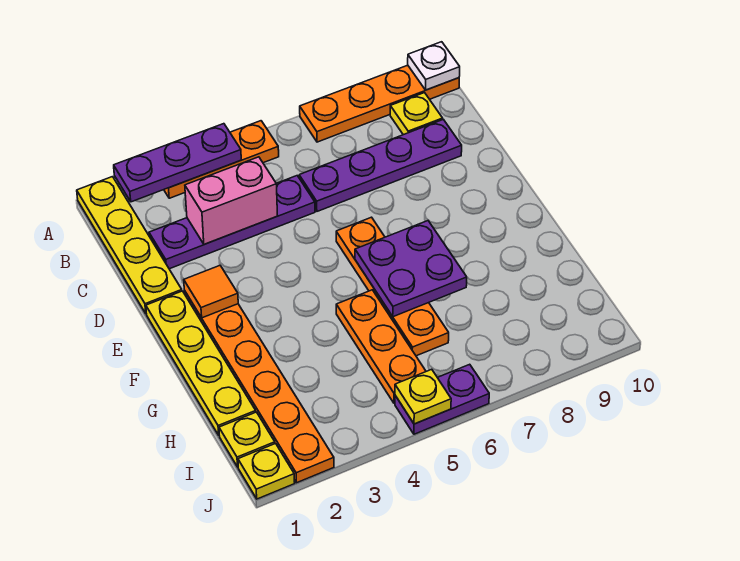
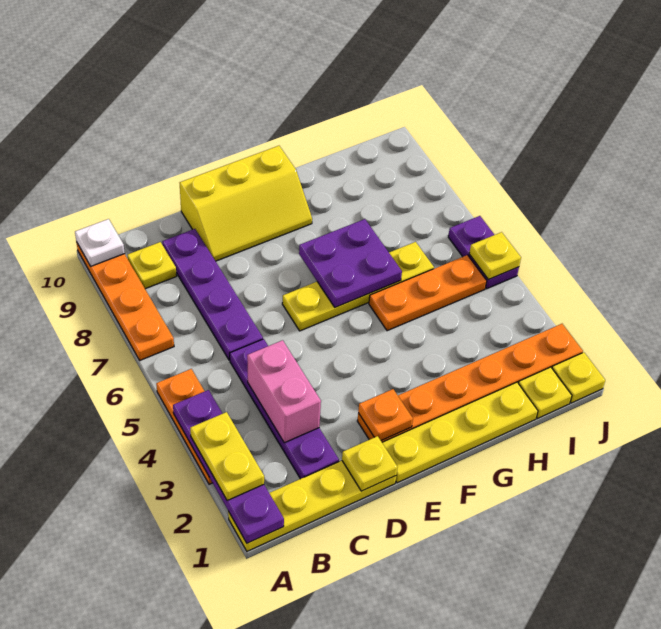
purple plate A2:A4 level 2 -> purple plate A1:A4 level 2
none -> yellow plate A2:A3 level 3
none -> yellow plate D1 level 2
none -> yellow slope D9:F10 level 1 top 10
orange tile E2 level 2 -> orange plate E2 level 2
orange plate E6:H6 level 1 -> yellow plate E6:H6 level 1

